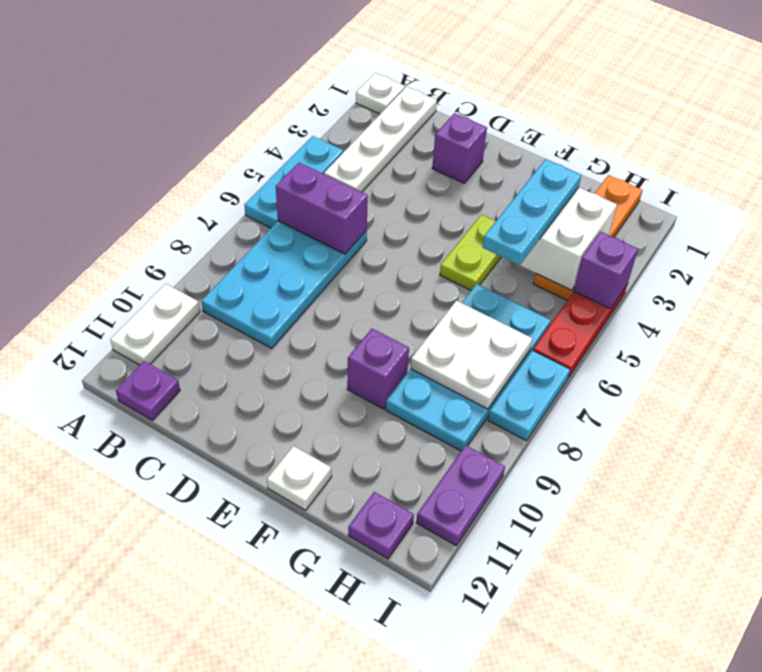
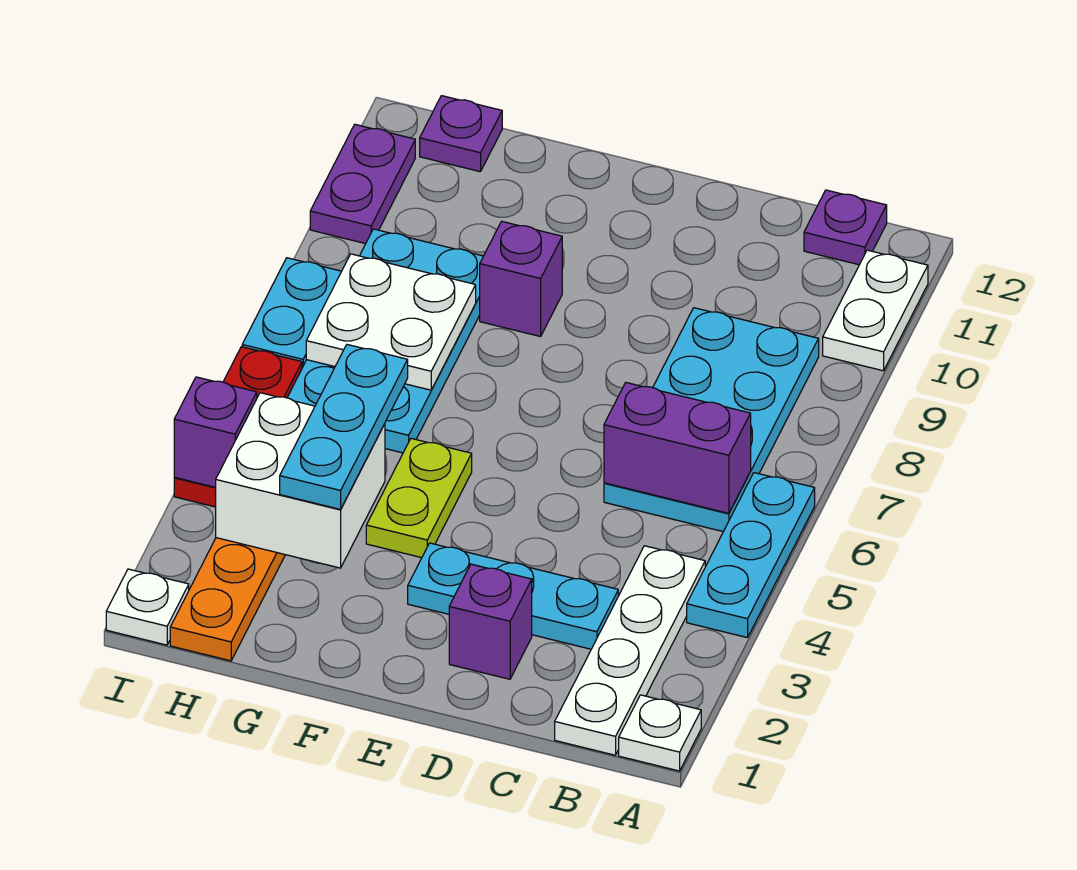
none -> cyan plate C3:E3 level 1
white plate F12 level 1 -> white plate I1 level 1

